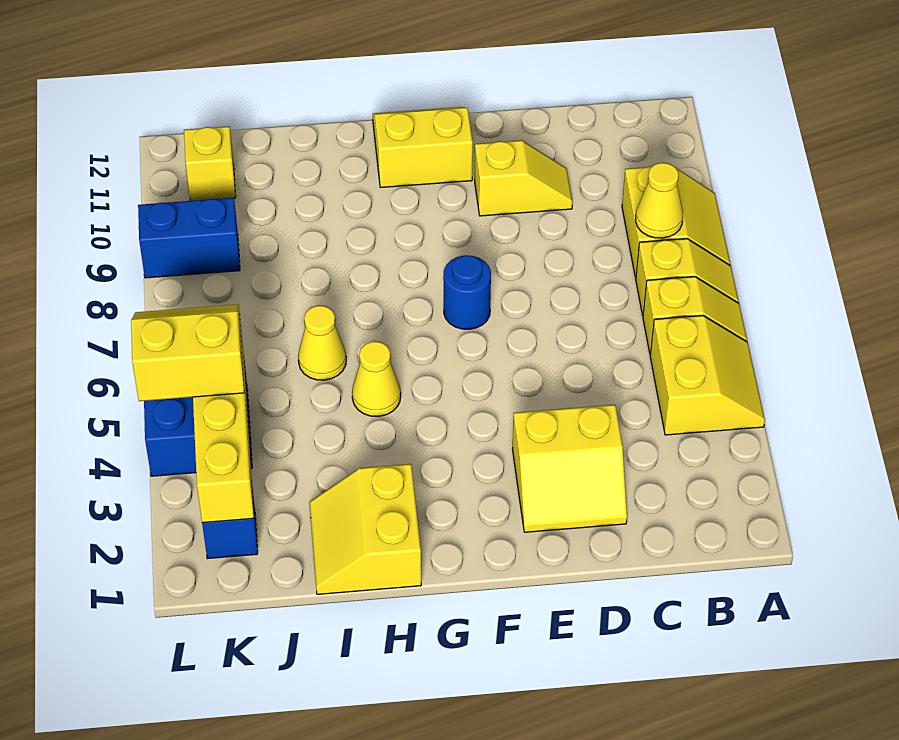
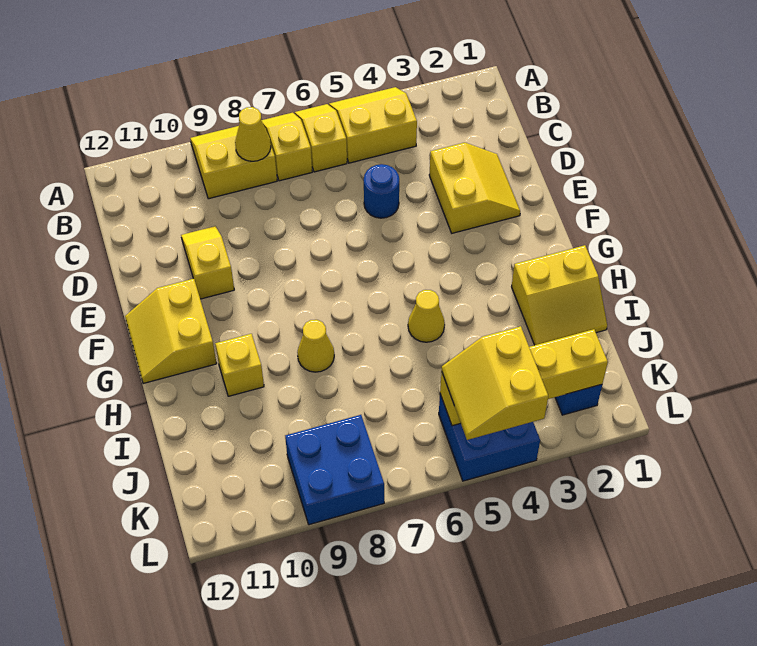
blue round brick F7 level 1 -> blue round brick D5 level 1
yellow cone I6 level 1 -> yellow cone H8 level 1
blue brick K9:L9 level 1 -> blue brick K8:L9 level 1
yellow brick K11 level 1 -> yellow brick H10 level 1

